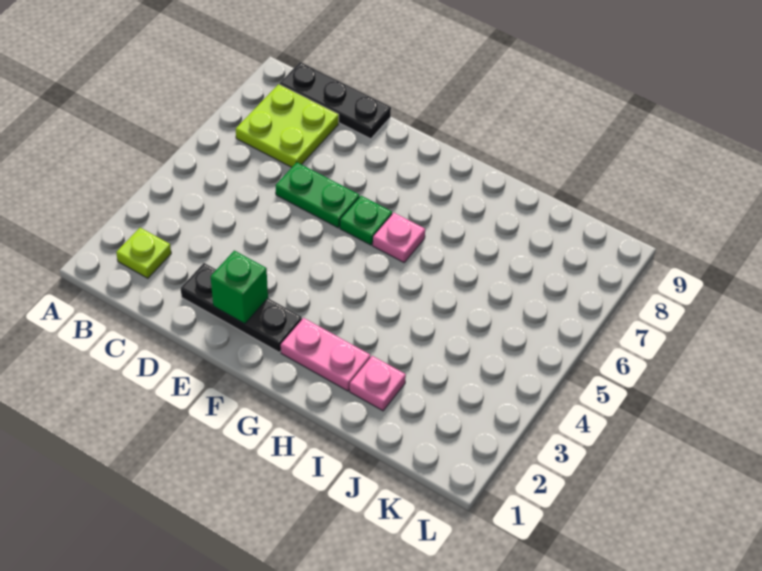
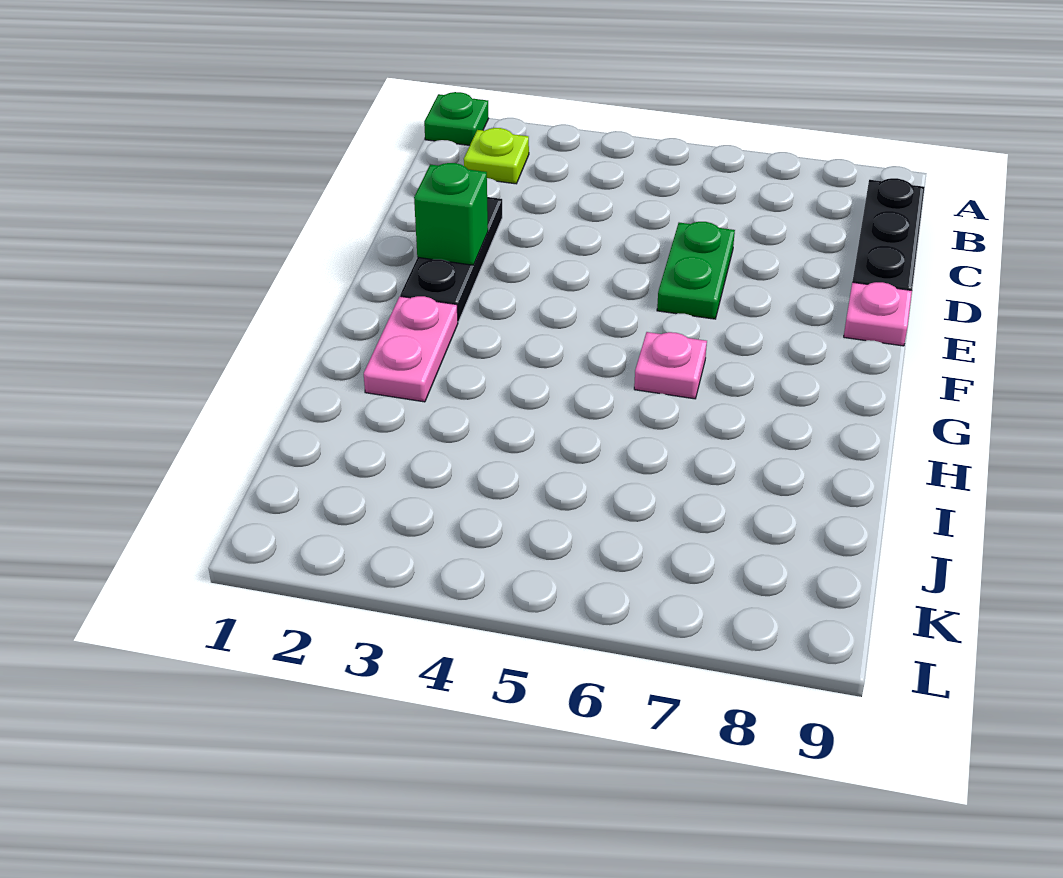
lime plate B7:C8 level 1 -> none
green plate F6 level 1 -> green plate A1 level 1
pink plate I2 level 1 -> pink plate E9 level 1

